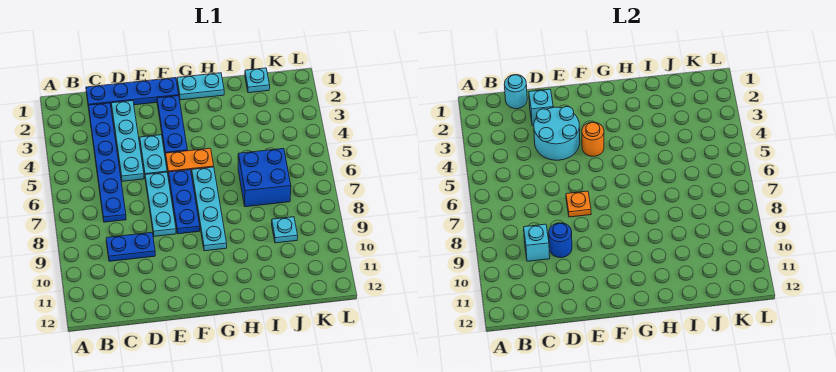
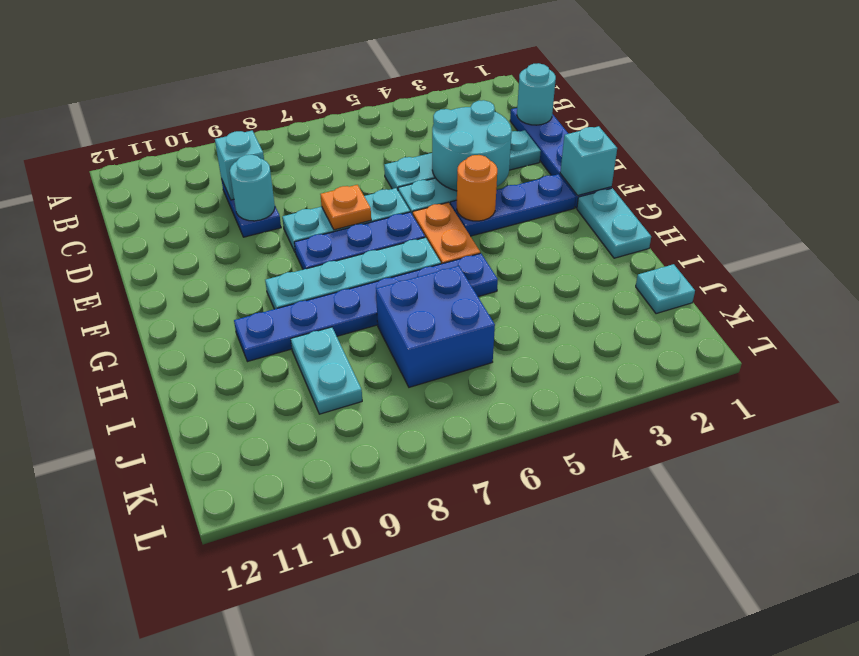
blue plate C2:C7 level 1 -> blue plate H5:H10 level 1
cyan brick D2 level 2 -> cyan brick F1 level 2
blue round brick D9 level 2 -> cyan round brick D9 level 2
cyan plate J9 level 1 -> cyan plate I9:J9 level 1

